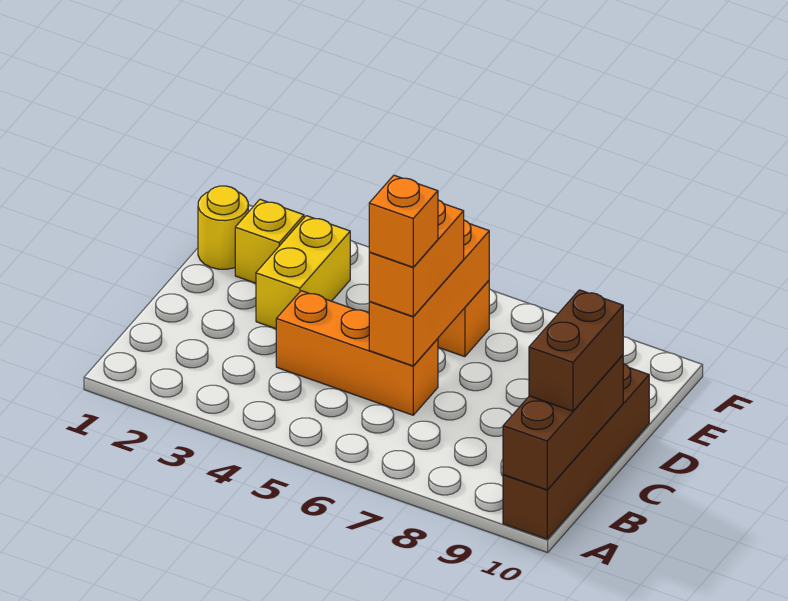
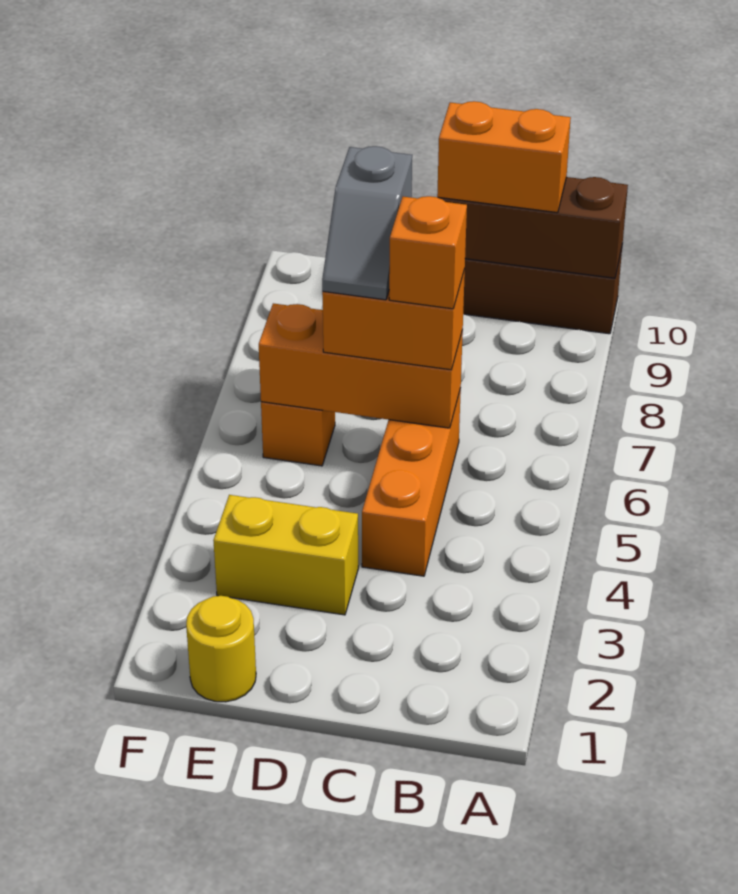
brown brick B10:C10 level 3 -> orange brick B10:C10 level 3
none -> grey slope D6:D7 level 4 top 7
yellow brick E2 level 1 -> none

